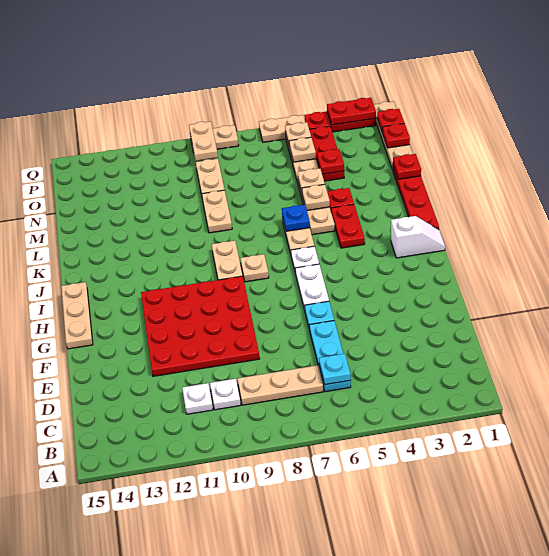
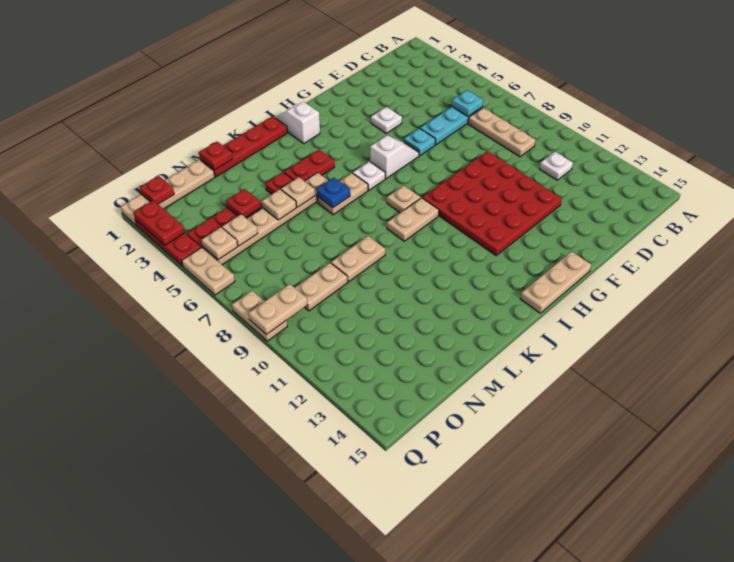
white plate C10 level 1 -> white plate F4 level 1
white plate G6:H6 level 1 -> white slope G6:H6 level 1 top H
red plate O1 level 2 -> none

